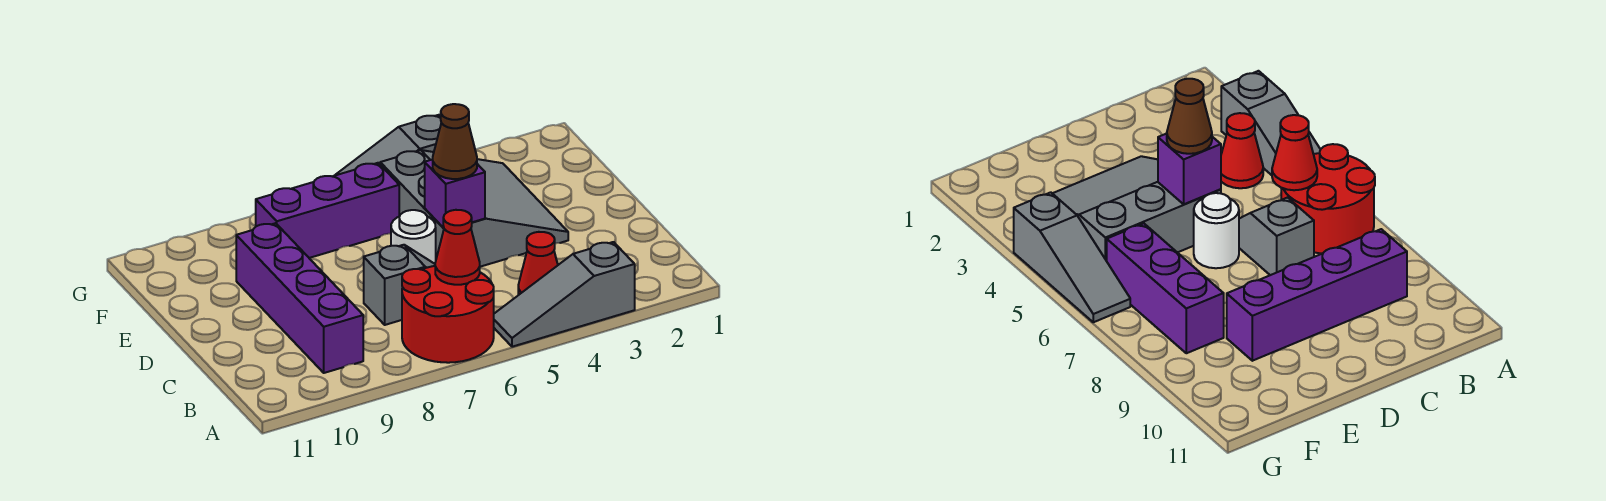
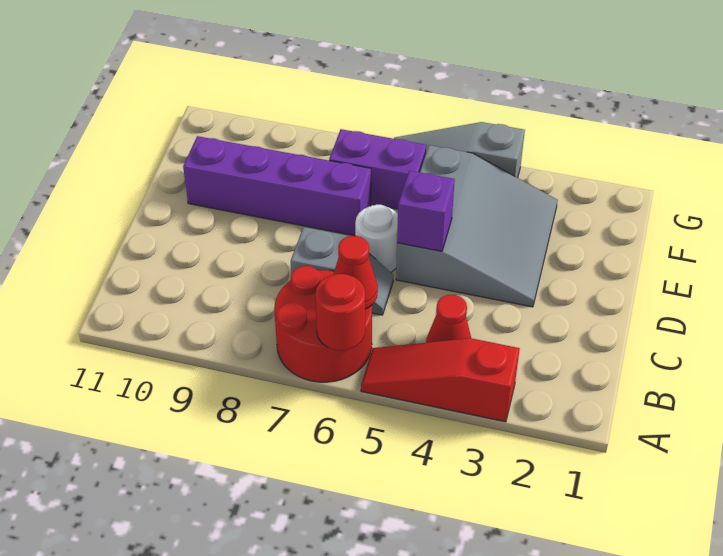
grey slope A3:A5 level 1 top 3 -> red slope A3:A5 level 1 top 3
none -> red round brick A6 level 2
purple brick B9:E9 level 1 -> purple brick E7:E10 level 1
brown cone D5 level 3 -> none
purple brick F6:F8 level 1 -> purple brick F6:F7 level 1

